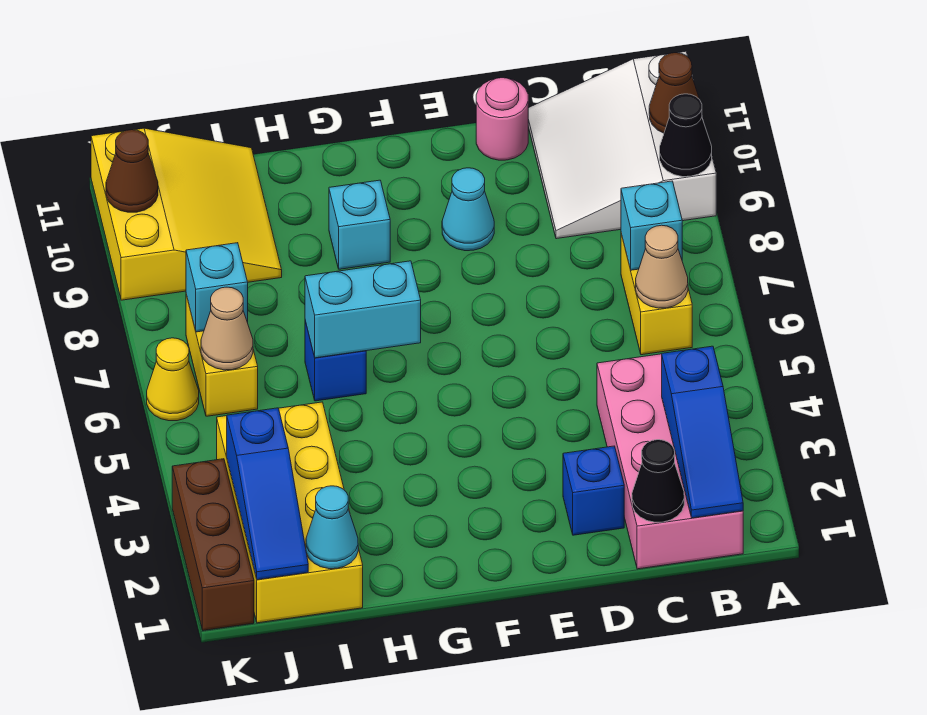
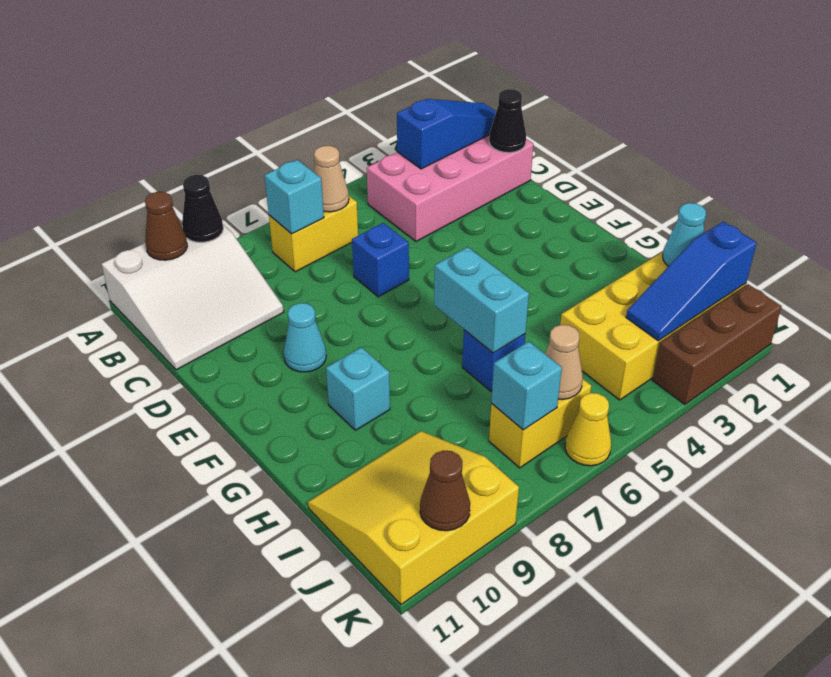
blue brick D2 level 1 -> blue brick D6 level 1
pink round brick D11 level 1 -> none
blue slope J1:J3 level 2 top 3 -> blue slope J1:J3 level 2 top 1

